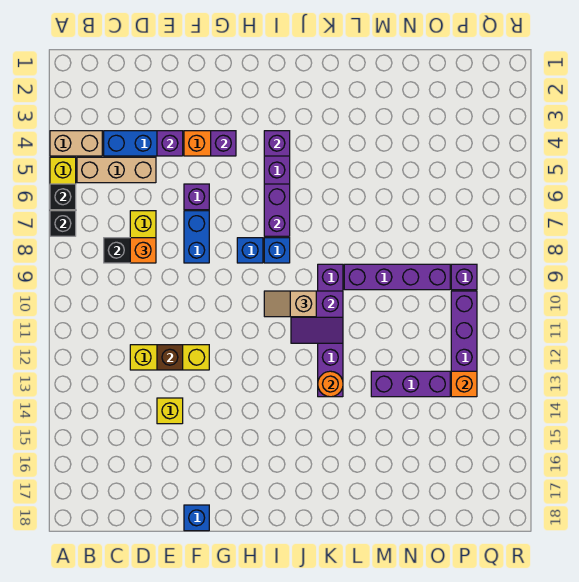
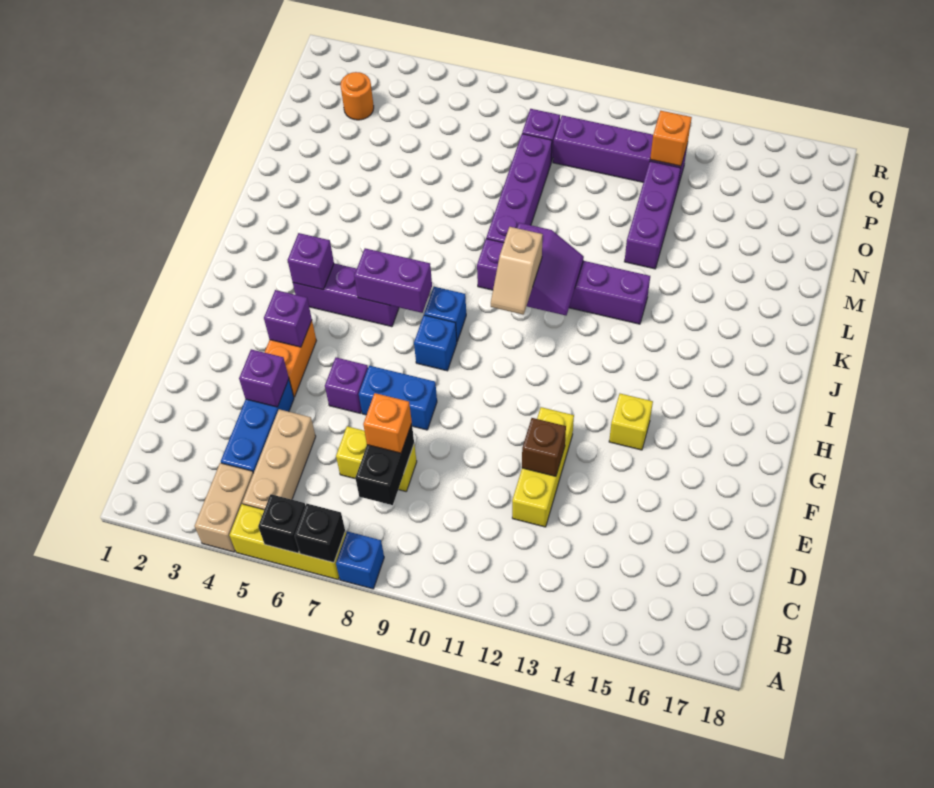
yellow brick E14 level 1 -> yellow brick G14 level 1
blue brick F18 level 1 -> blue brick A8 level 1
orange round brick K13 level 2 -> orange round brick P3 level 1

